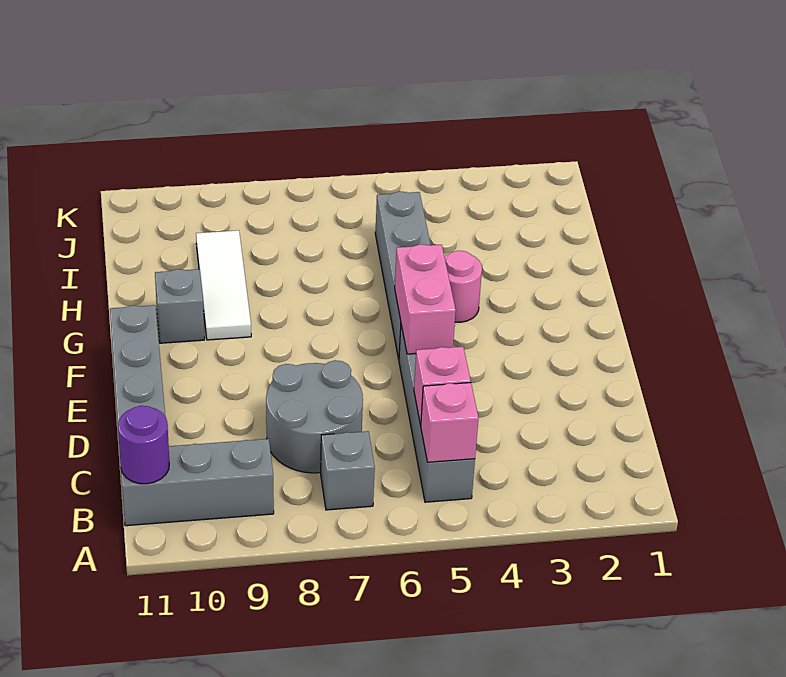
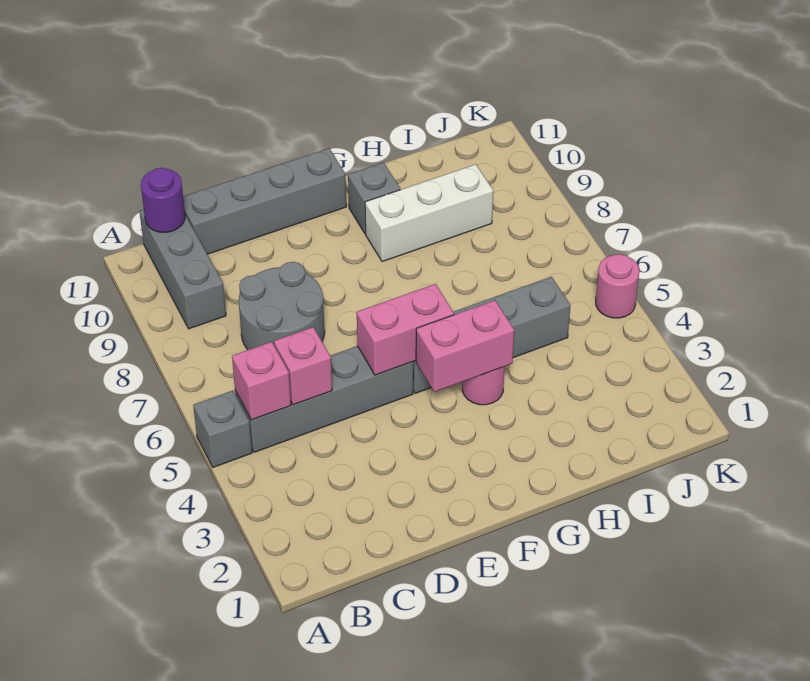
grey brick B7 level 1 -> grey brick A5 level 1
none -> pink brick F4:G4 level 2
white tile G9:I9 level 1 -> white brick G9:I9 level 1
none -> pink round brick K5 level 1

